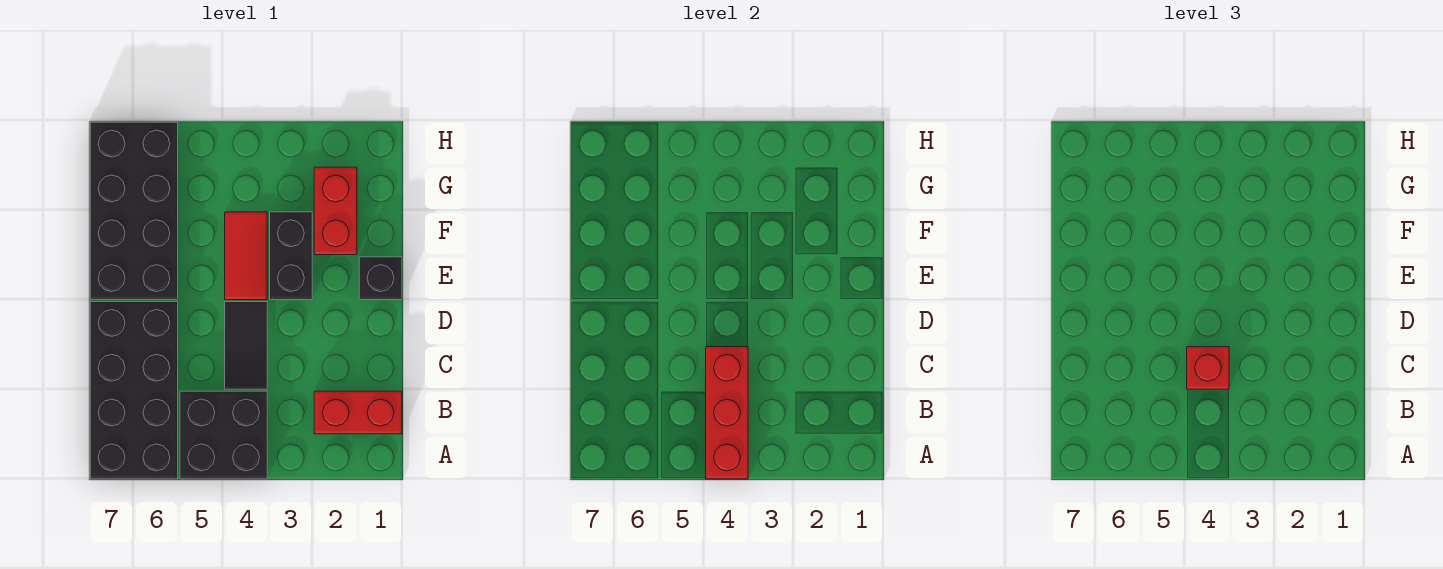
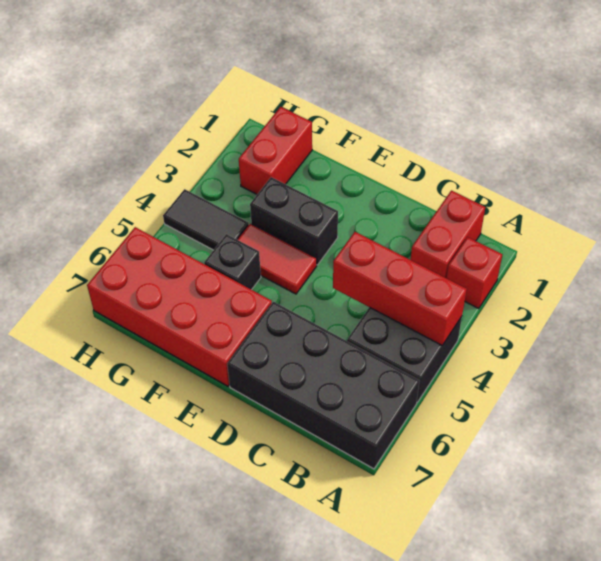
black tile C4:D4 level 1 -> black tile G4:H4 level 1
red brick C4 level 3 -> red brick A2 level 1
black brick E1 level 1 -> black brick F5 level 1
black brick E6:H7 level 1 -> red brick E6:H7 level 1
red brick F2:G2 level 1 -> red brick G1:G2 level 1

